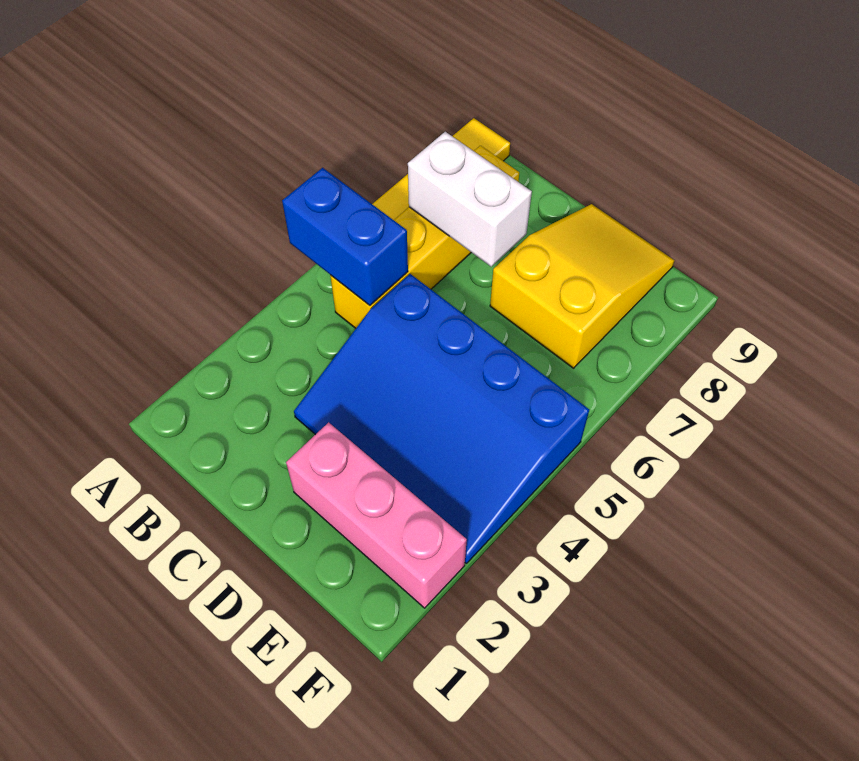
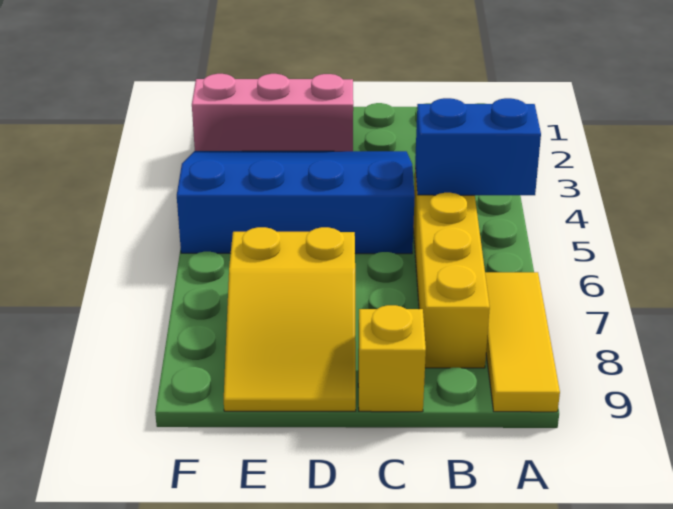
white brick B7:C7 level 2 -> none
none -> yellow brick C9 level 1

